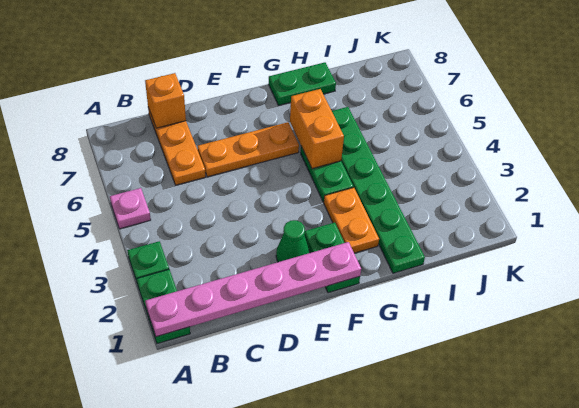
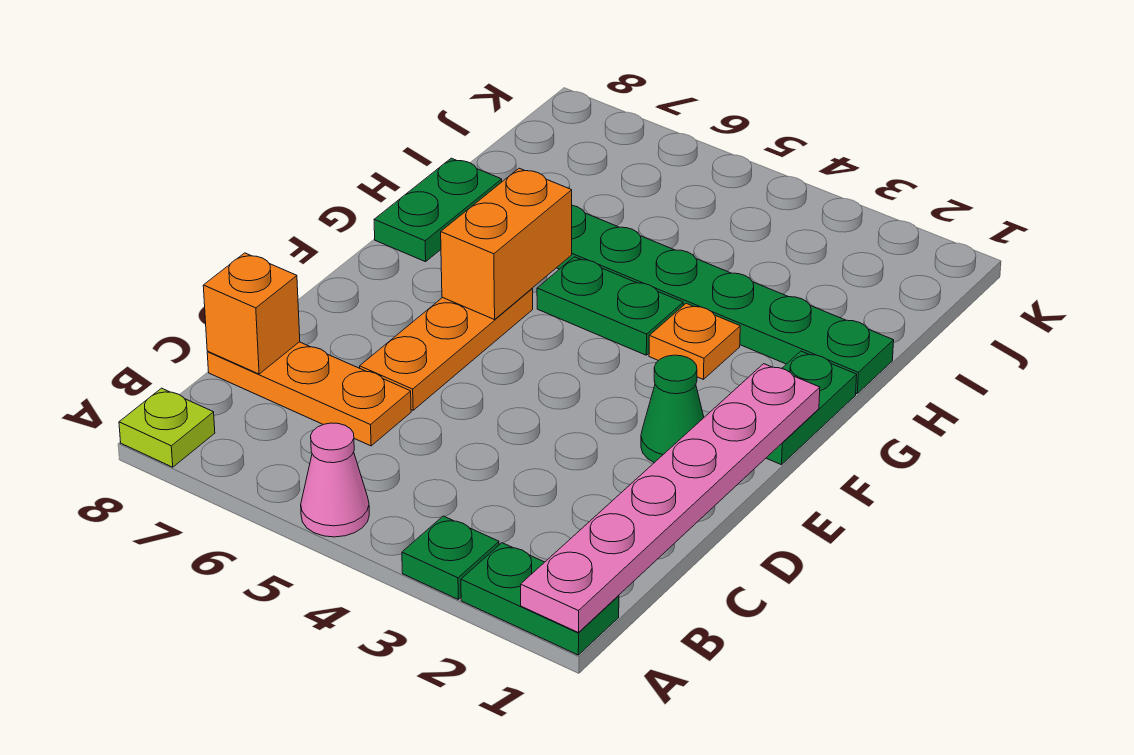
pink plate A5 level 1 -> pink cone A5 level 1
none -> lime plate A8 level 1
green plate F1:F2 level 1 -> green plate F1:G1 level 1
orange plate G2:G3 level 1 -> orange plate G3 level 1
orange brick G5:G6 level 2 -> orange brick F6:G6 level 2

